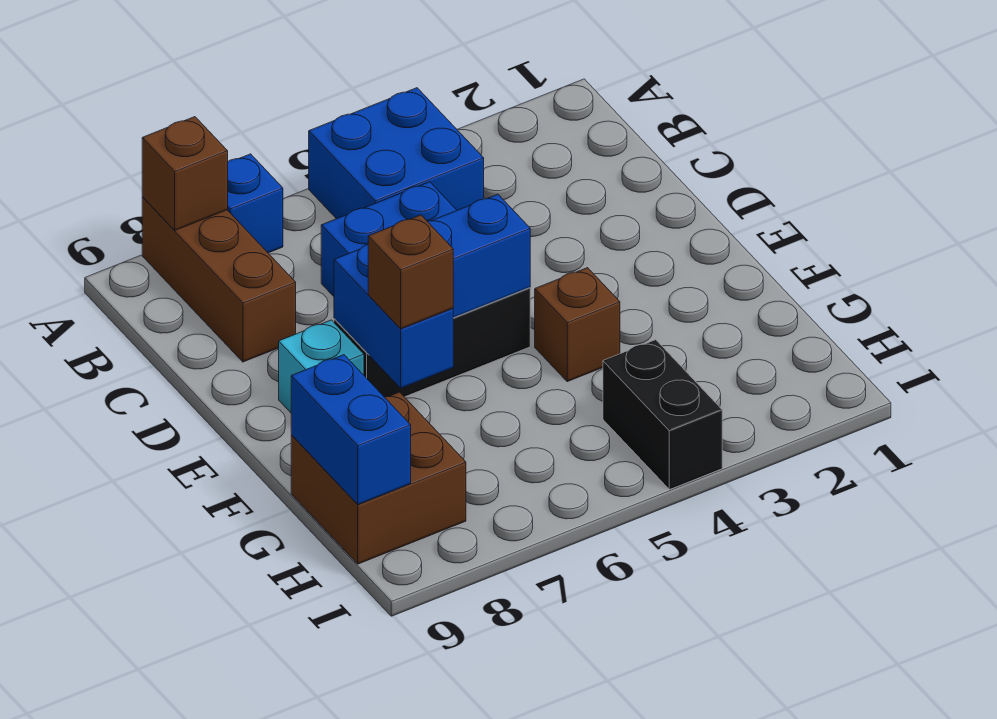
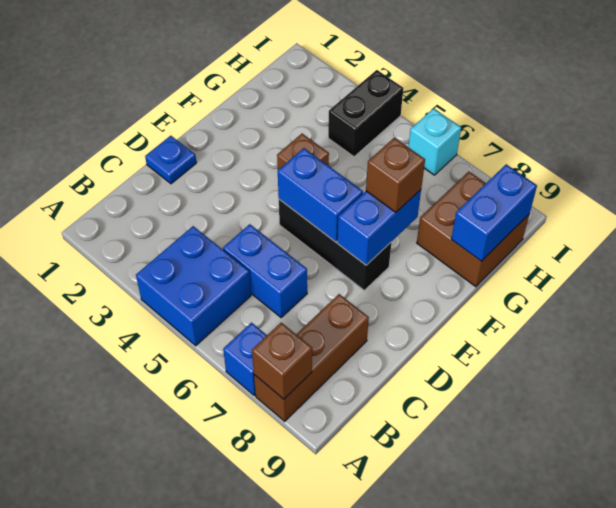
none -> blue plate D1 level 1
cyan brick E8 level 1 -> cyan brick I6 level 1

